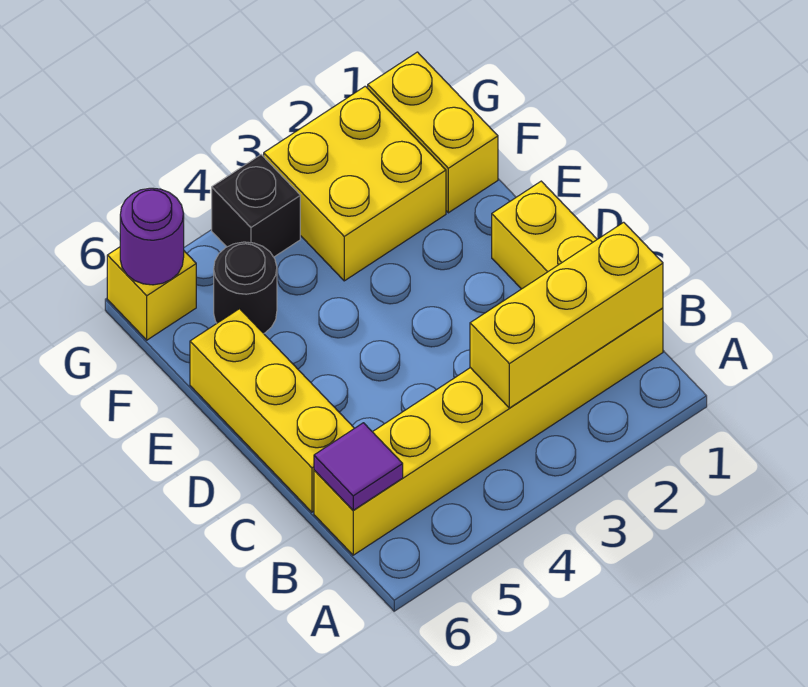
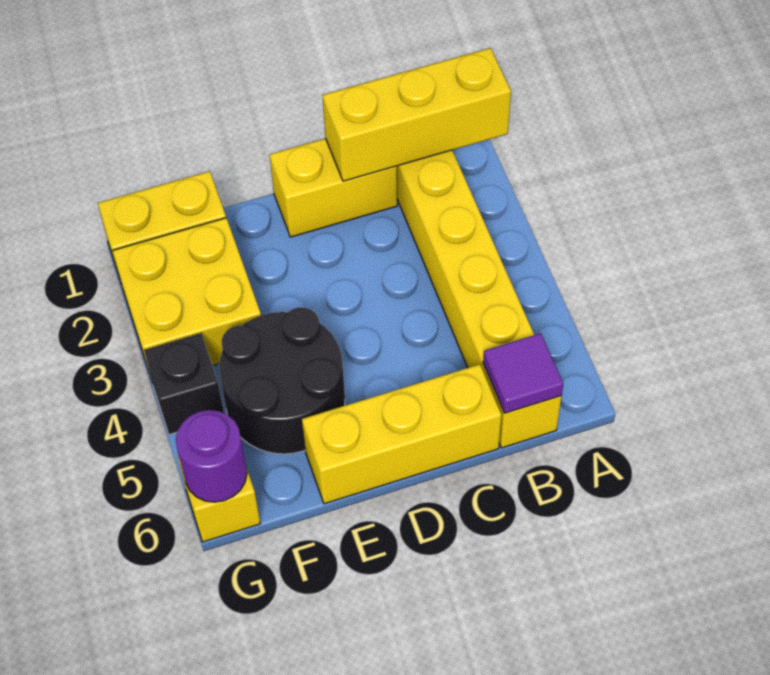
yellow brick B1:B3 level 2 -> yellow brick A1:C1 level 2
black round brick F5 level 1 -> black round brick E4:F5 level 1

